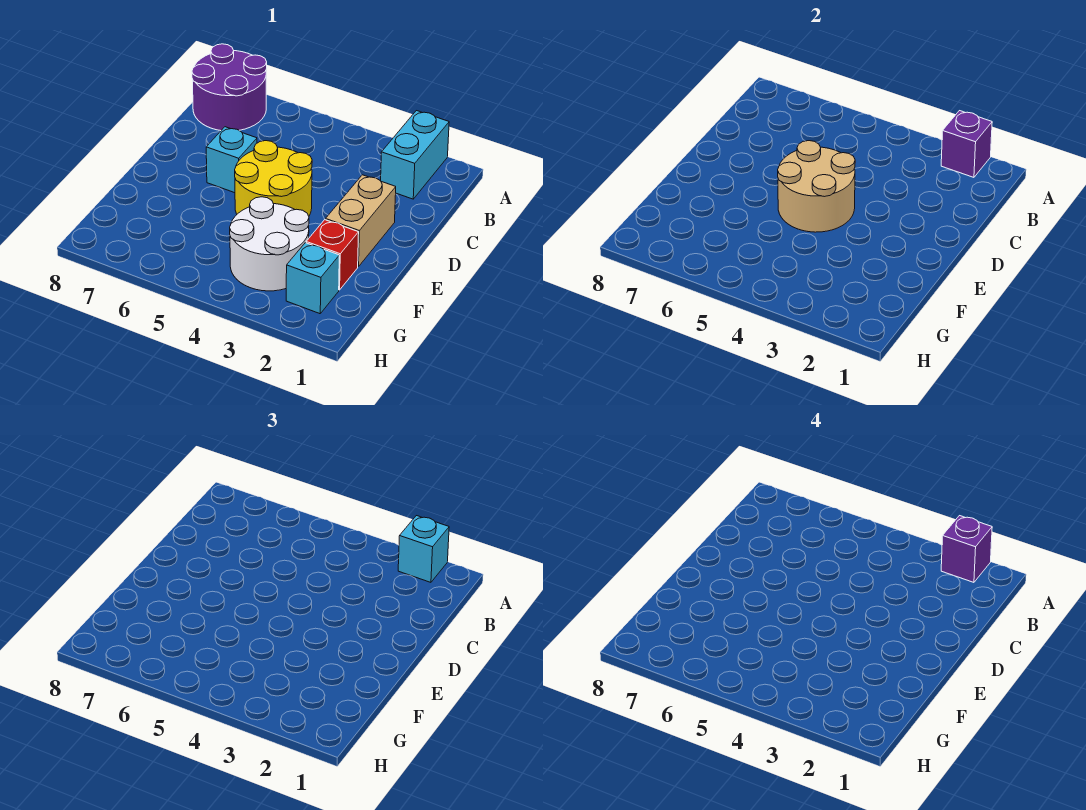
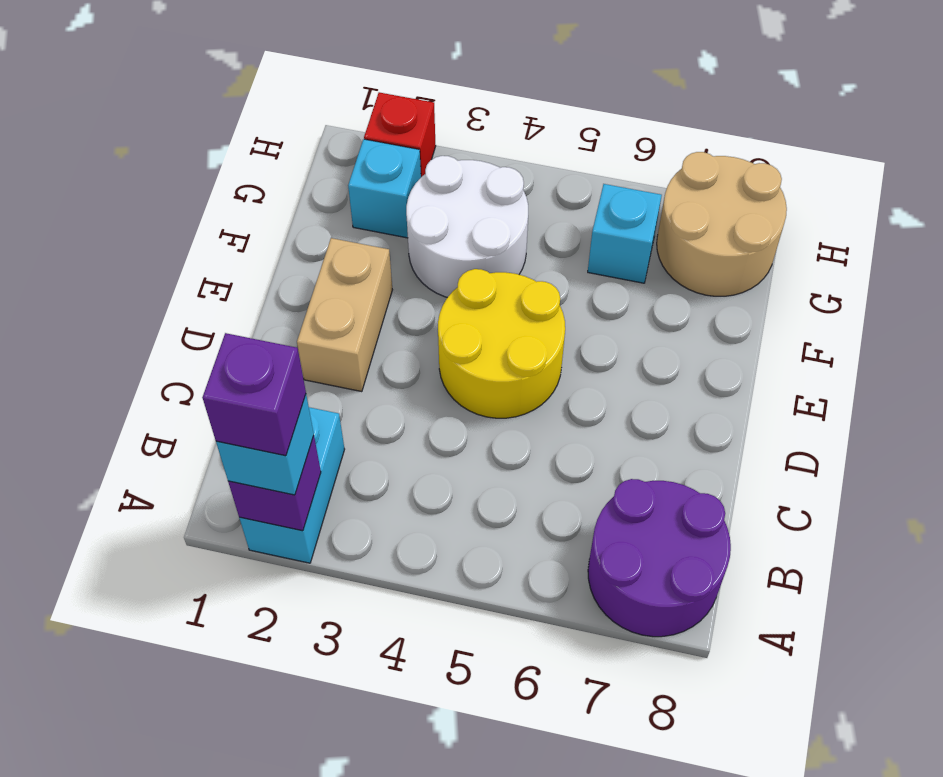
tan round brick D4:E5 level 2 -> tan round brick G7:H8 level 1
cyan brick D6 level 1 -> cyan brick G6 level 1
red brick F2 level 1 -> red brick H2 level 1

